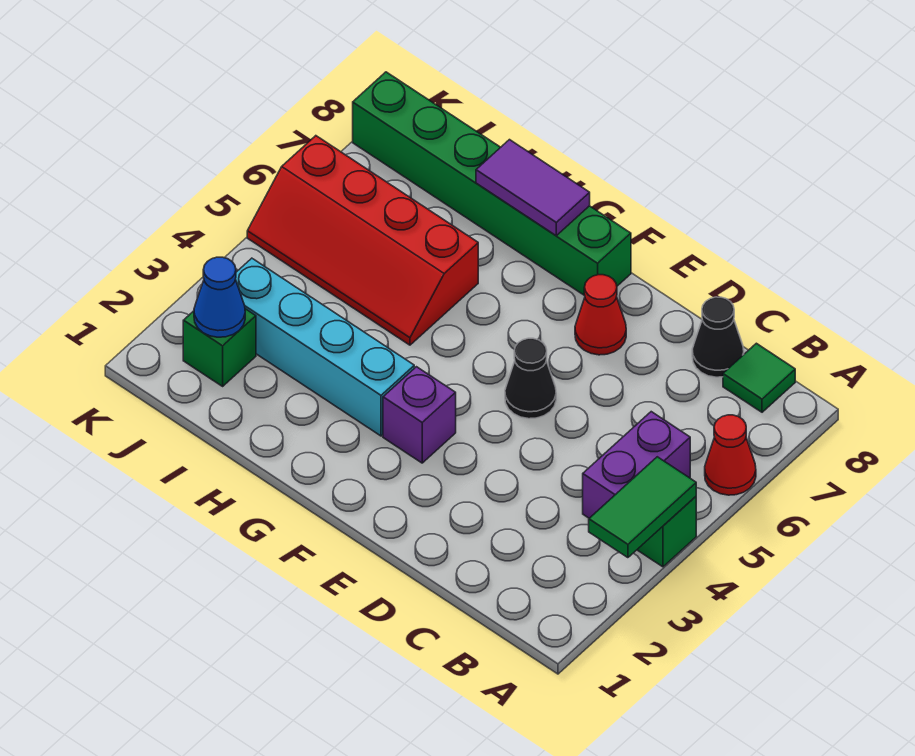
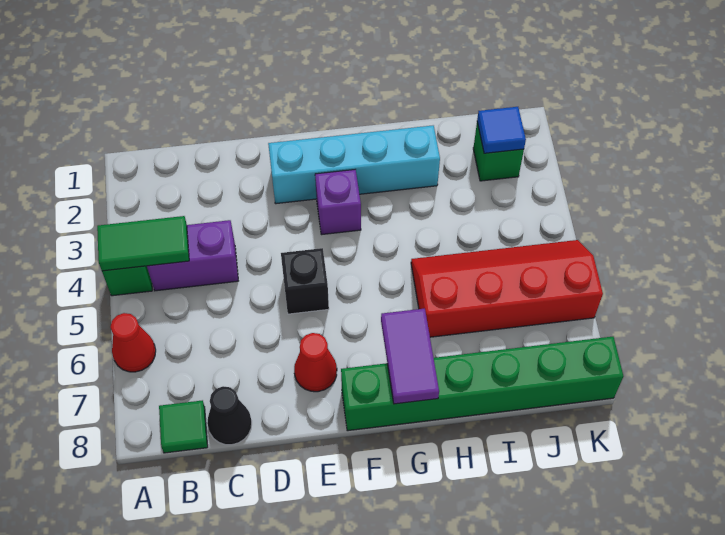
green tile A3:A4 level 2 -> green tile A4:B4 level 2
purple brick B4:B5 level 1 -> purple brick B4:C4 level 1
black cone E5 level 1 -> black brick E5 level 1
cyan brick G3:J3 level 1 -> cyan brick E2:H2 level 1
purple tile G8:H8 level 2 -> purple tile G7:G8 level 2
blue cone J2 level 2 -> blue tile J2 level 2

